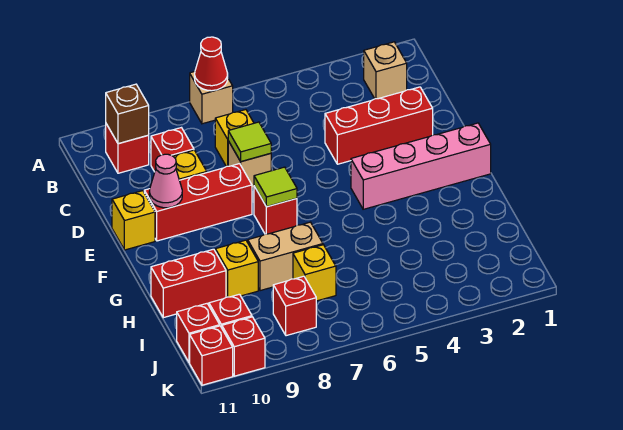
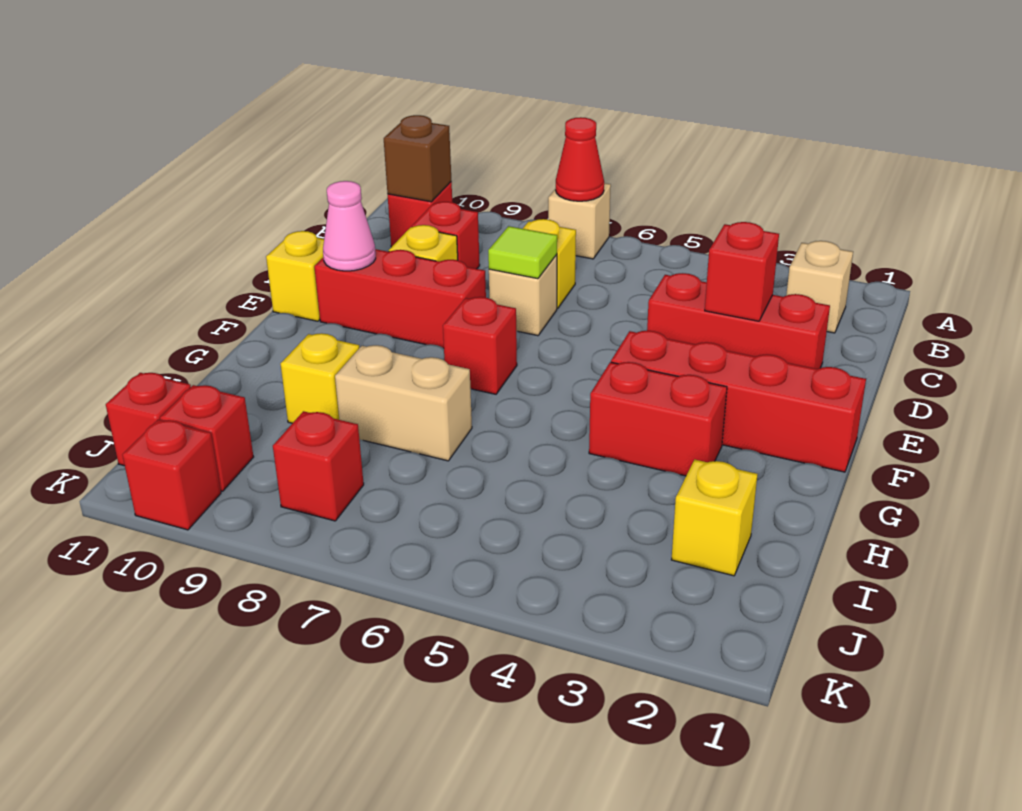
pink brick F1:F4 level 1 -> red brick F1:F4 level 1
lime tile F7 level 2 -> none
red brick H10:H11 level 1 -> red brick G3:G4 level 1
yellow brick I7 level 1 -> yellow brick I2 level 1
red brick K11 level 1 -> red brick D3 level 2

